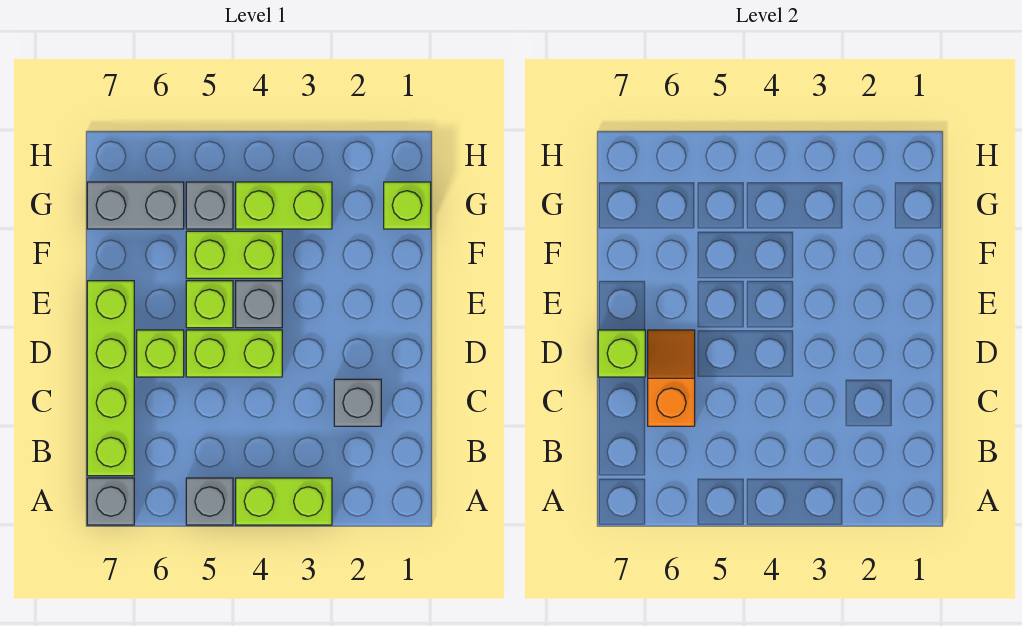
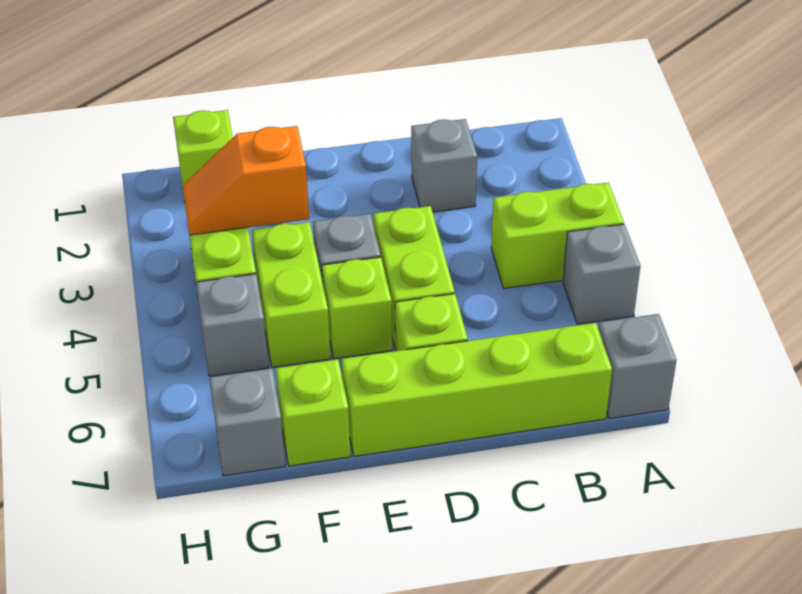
lime brick A3:A4 level 1 -> lime brick A4:B4 level 1
orange slope C6:D6 level 2 top C -> orange slope F3:G3 level 2 top F
lime brick D7 level 2 -> lime brick F7 level 1
grey brick G6:G7 level 1 -> grey brick G7 level 1

